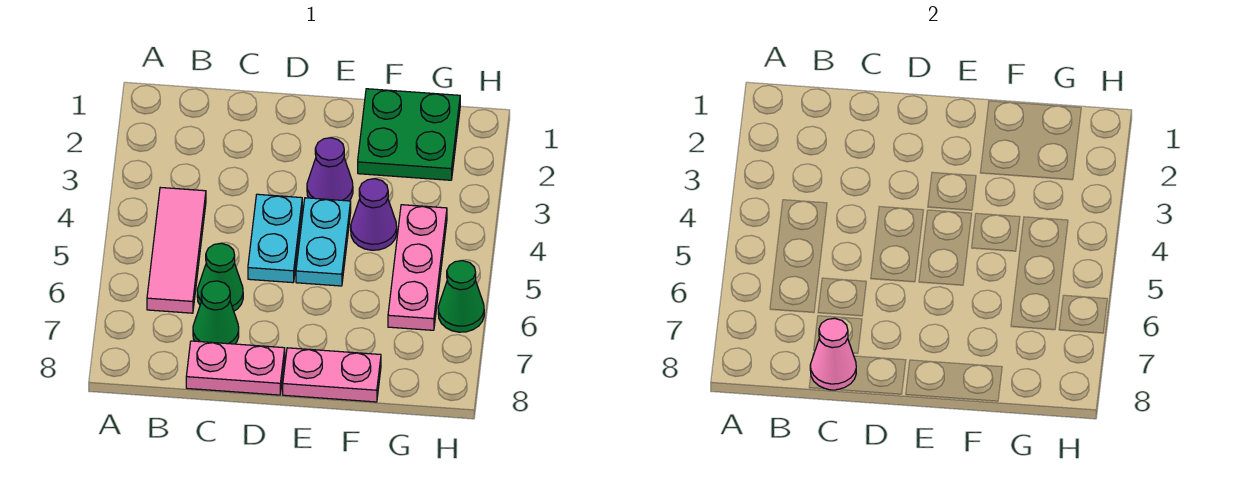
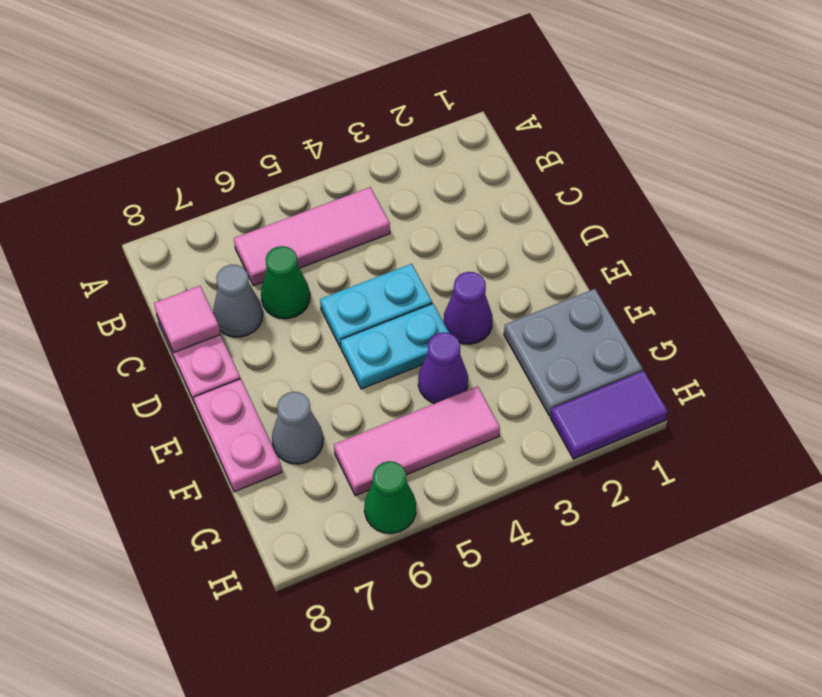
green cone C7 level 1 -> grey cone C7 level 1
pink cone C8 level 2 -> pink tile C8 level 2
green plate F1:G2 level 1 -> grey plate F1:G2 level 1
none -> grey cone F7 level 1
pink plate G4:G6 level 1 -> pink tile G4:G6 level 1
none -> purple tile H1:H2 level 1

